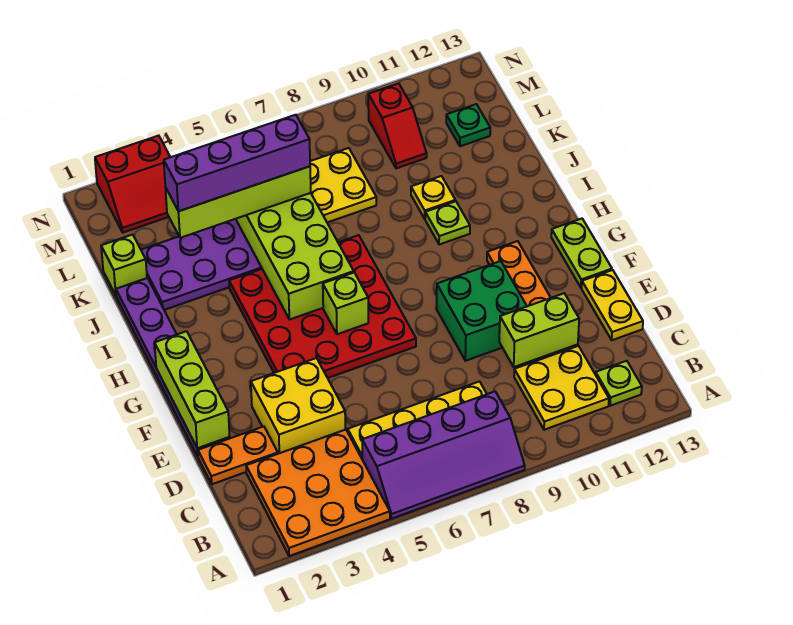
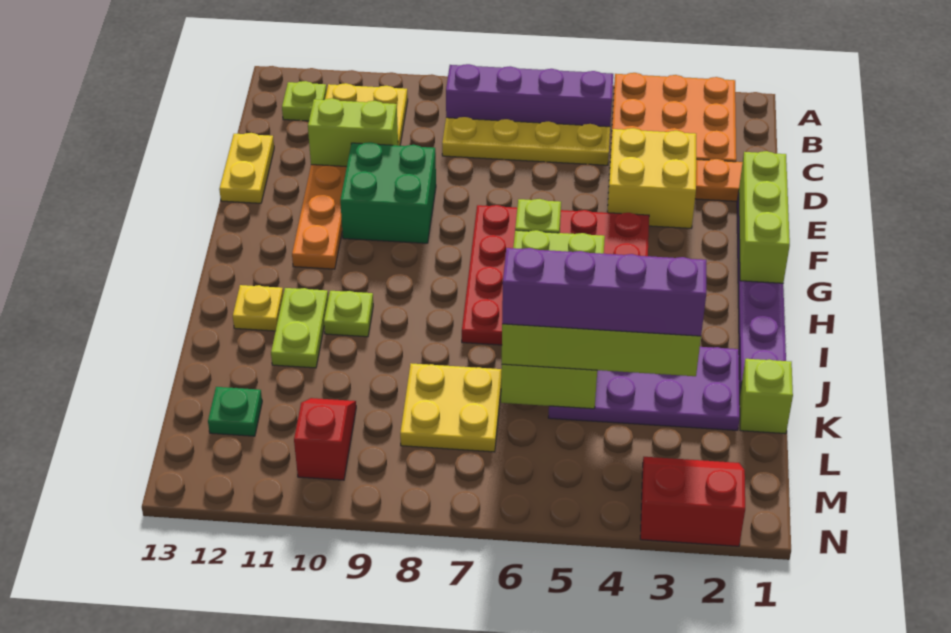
lime plate F13:G13 level 1 -> lime plate I11:J11 level 1
yellow plate J10 level 1 -> yellow plate I12 level 1

